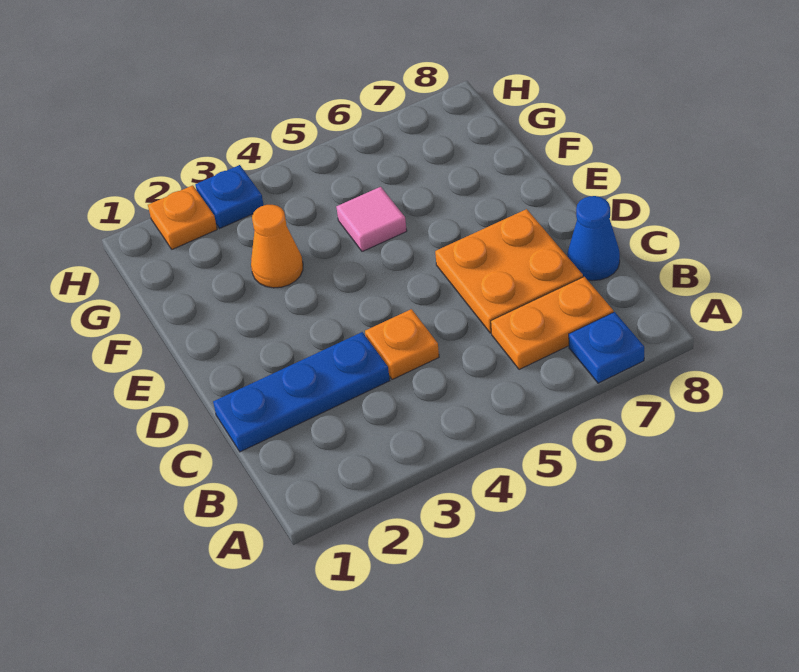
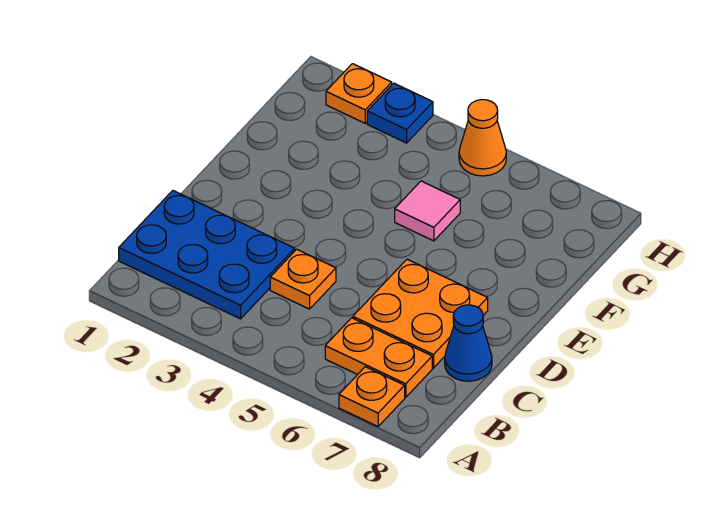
blue plate A7 level 1 -> orange plate A7 level 1
blue plate C1:C3 level 1 -> blue plate B1:C3 level 1
orange cone F3 level 1 -> orange cone H5 level 1

